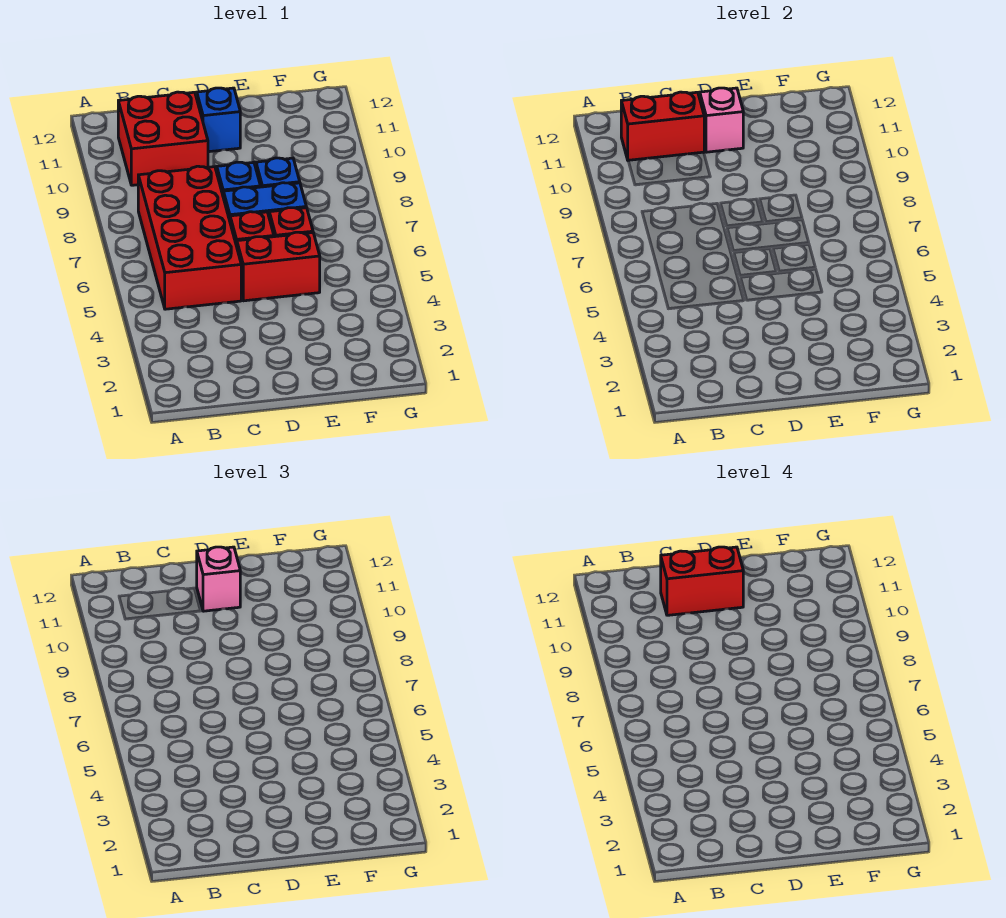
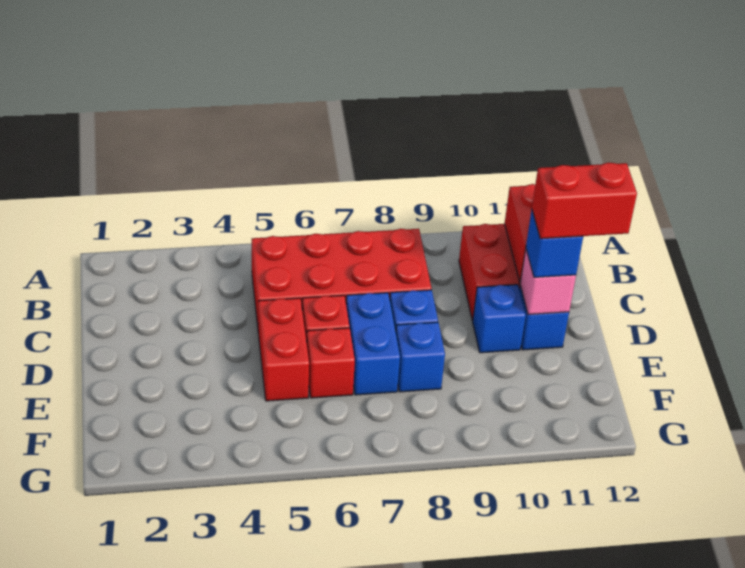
red brick C11:D11 level 4 -> red brick D11:D12 level 4
none -> blue brick D10 level 1
pink brick D11 level 3 -> blue brick D11 level 3

